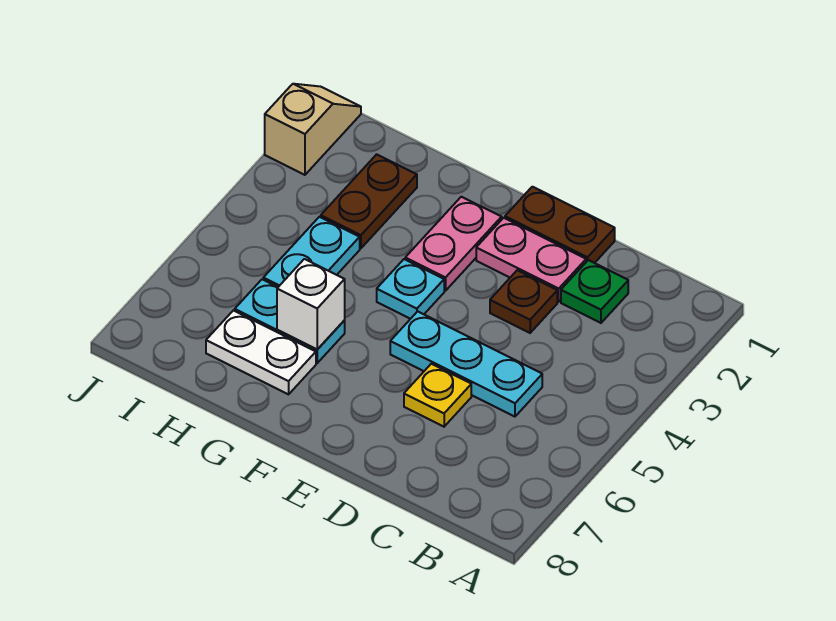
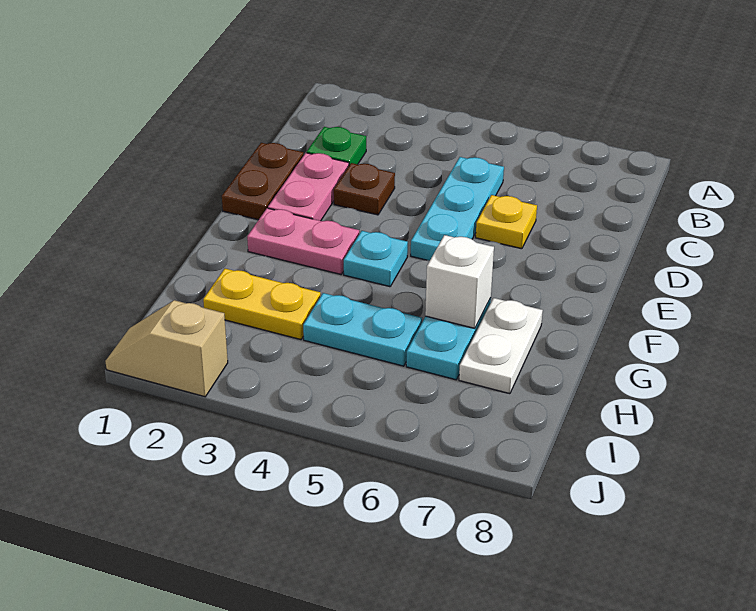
brown plate H2:H3 level 1 -> yellow plate H2:H3 level 1

